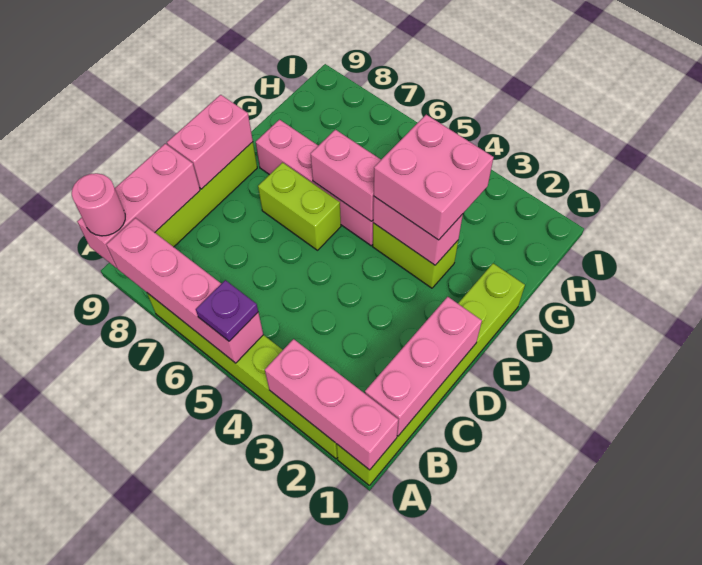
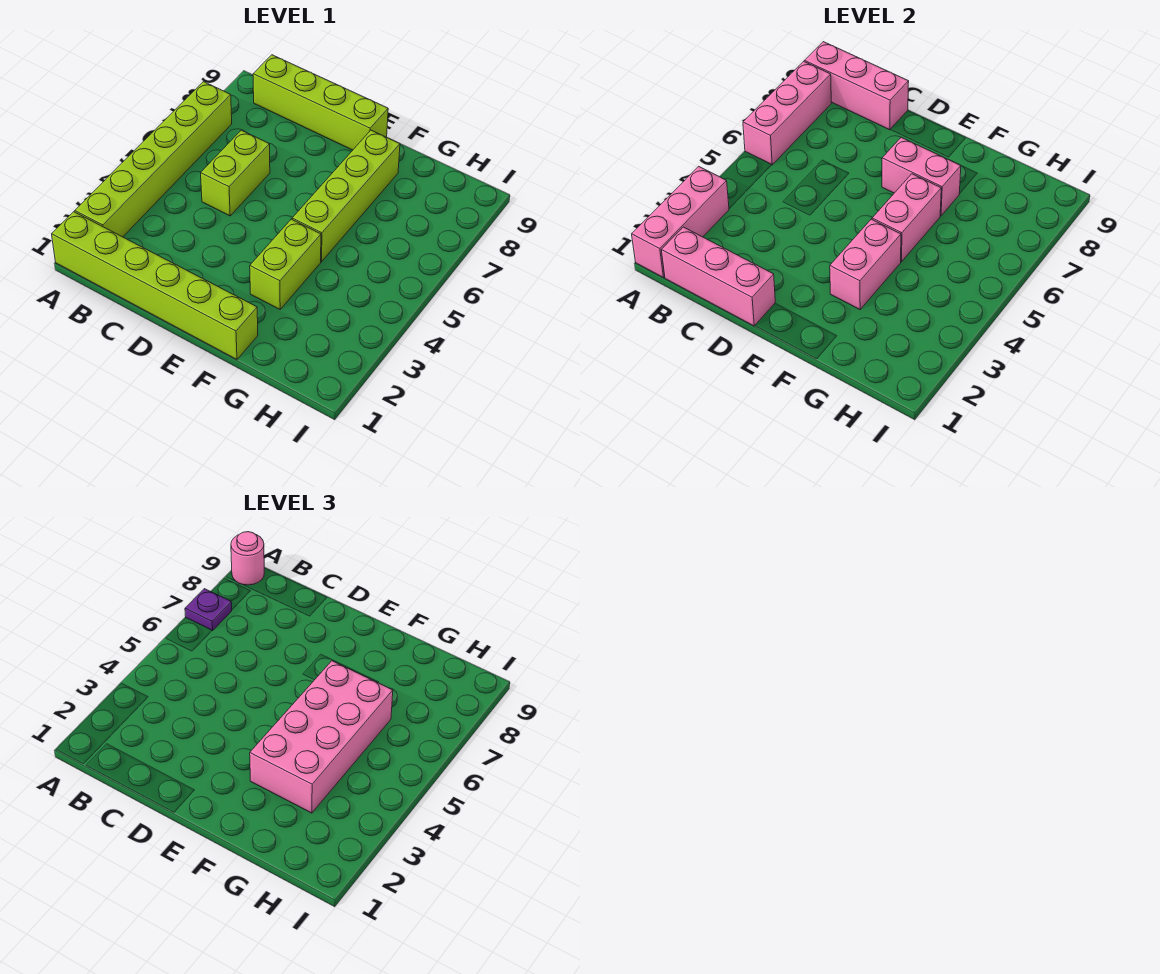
pink brick A5:A8 level 2 -> pink brick A6:A8 level 2
purple plate A5 level 3 -> purple plate A7 level 3
pink brick D9:E9 level 2 -> pink brick E7:F7 level 2
lime brick E6:E7 level 1 -> lime brick C5:C6 level 1
pink brick F3:G4 level 3 -> pink brick F3:G6 level 3
pink brick F5:F8 level 1 -> lime brick F5:F8 level 1

